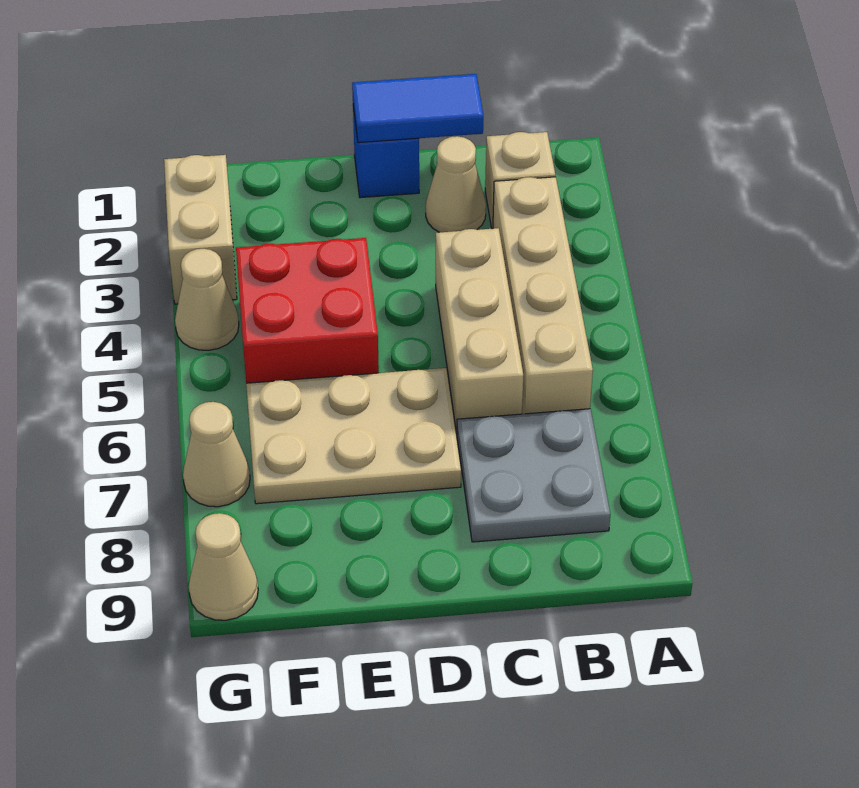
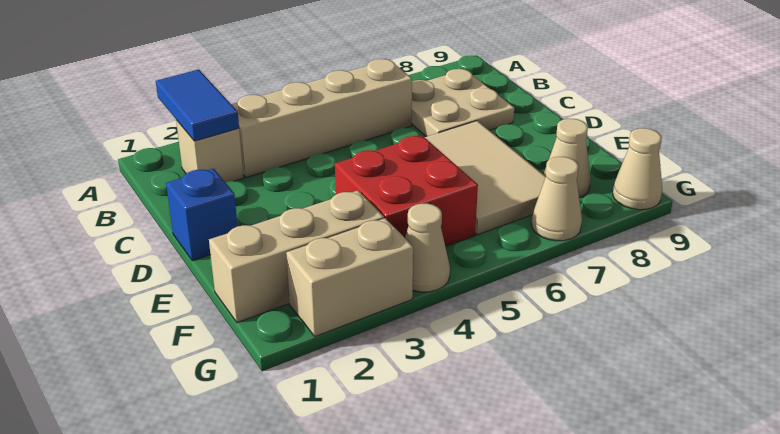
grey plate B7:C8 level 1 -> tan plate B7:C8 level 1
blue tile C1:D1 level 2 -> blue tile A2:B2 level 2
tan cone C2 level 1 -> tan cone F8 level 1
tan brick C4:C6 level 1 -> tan brick F1:F3 level 1
tan plate D6:F7 level 1 -> tan tile D6:F7 level 1

